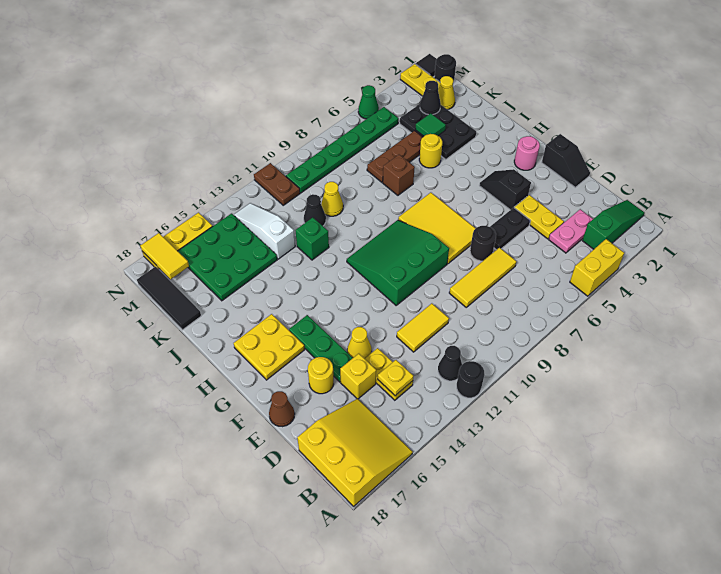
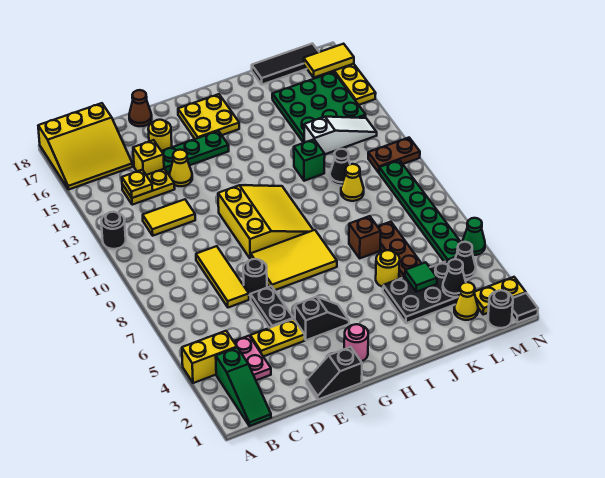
yellow brick A4:A5 level 1 -> yellow brick A4:B4 level 1
black cone B12 level 1 -> black cone M4 level 1
yellow tile D11:D12 level 1 -> yellow tile C12:D12 level 1
green slope F9:H11 level 1 top F -> yellow slope F9:H11 level 1 top F

